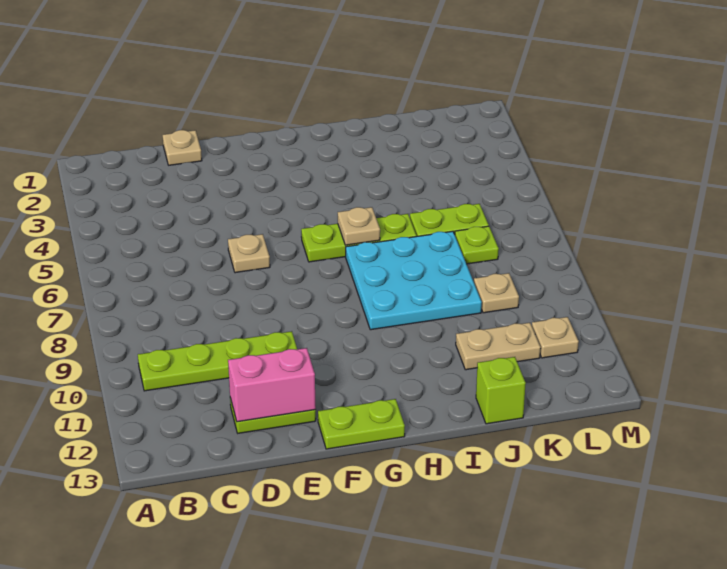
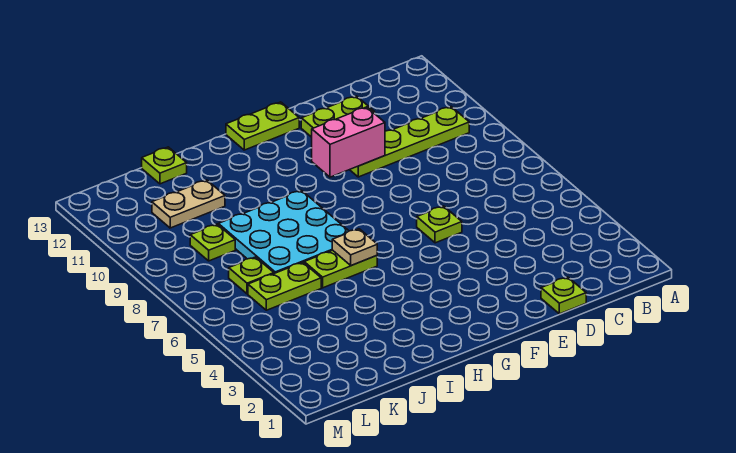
tan plate D1 level 1 -> lime plate D1 level 1
pink brick D12:E12 level 2 -> pink brick E10:F10 level 2
tan plate E6 level 1 -> lime plate E6 level 1
lime plate G6:I6 level 1 -> lime plate H6:I6 level 1
lime brick J13 level 1 -> lime plate J13 level 1
tan plate K9 level 1 -> lime plate K9 level 1
tan plate L11 level 1 -> none

